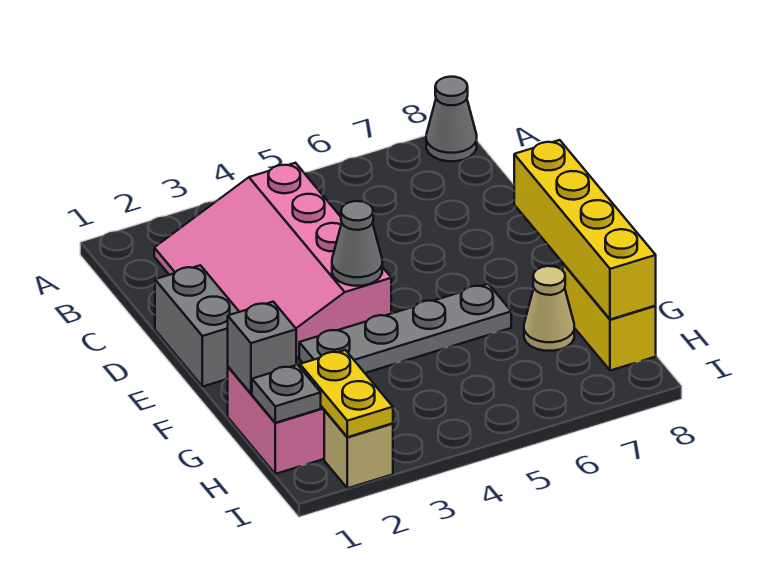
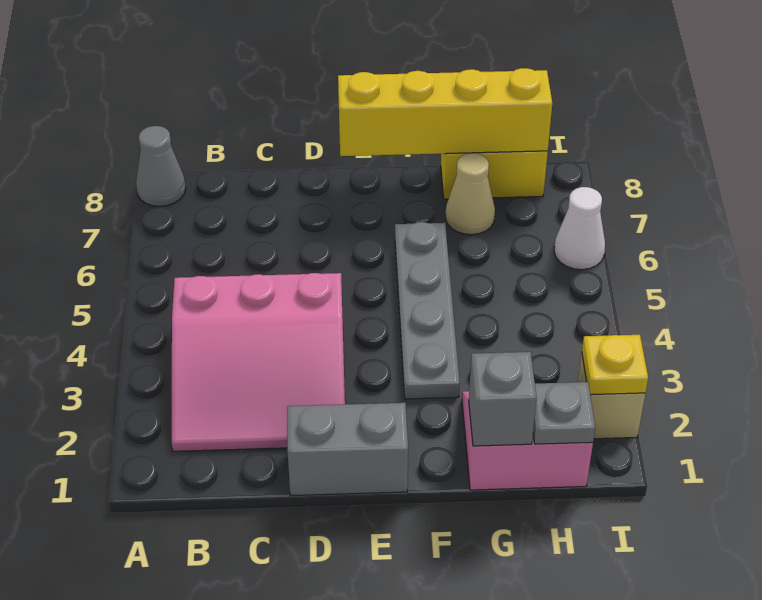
pink slope B2:E4 level 1 top 4 -> pink slope B2:D4 level 1 top 4
grey cone E4 level 2 -> none
yellow plate H2:I2 level 2 -> yellow plate I2 level 2
none -> white cone I6 level 1

